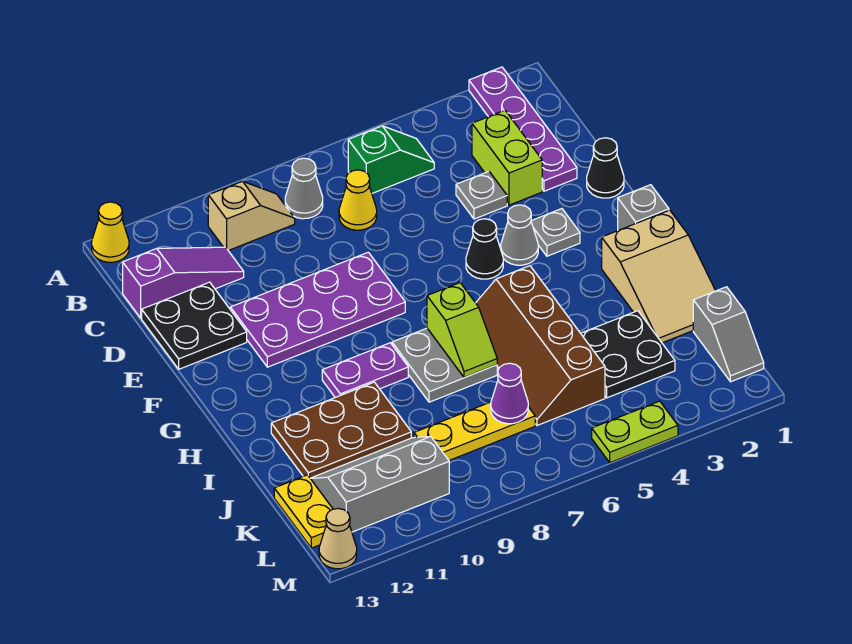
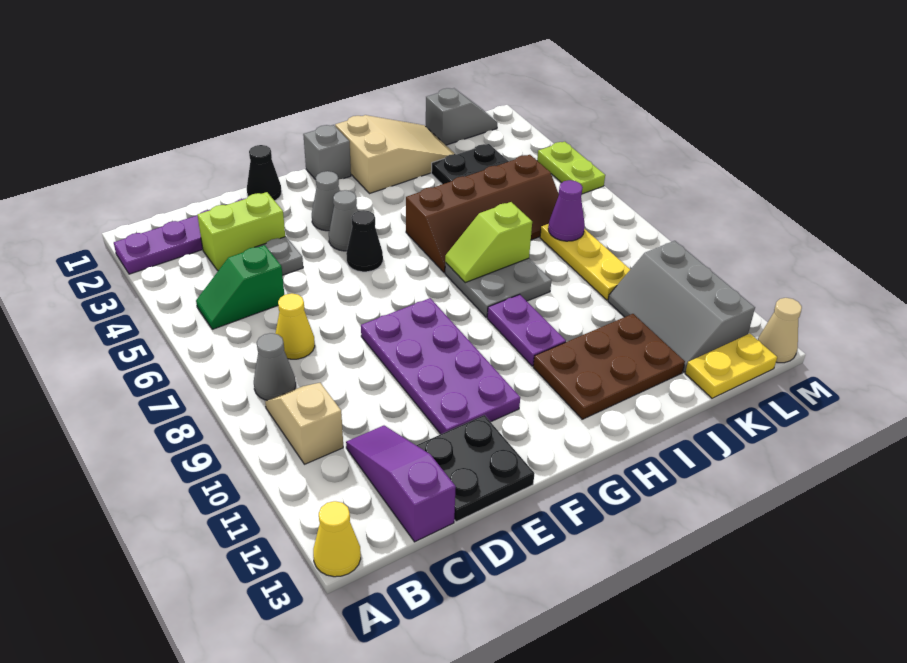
green slope B5:B6 level 1 top 6 -> green slope B5:C5 level 1 top C
grey plate F3 level 1 -> grey cone F3 level 1
lime slope H7:I7 level 2 top H -> lime slope H7:I7 level 2 top I
brown plate I10:J12 level 1 -> brown plate H11:J12 level 1

